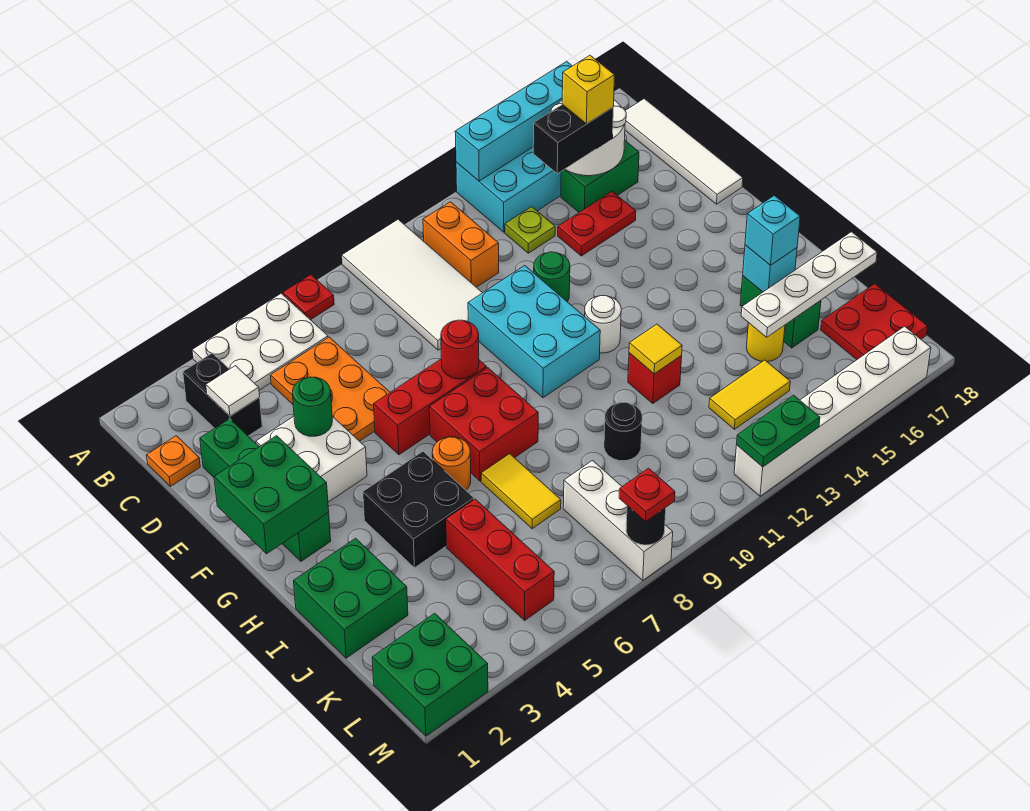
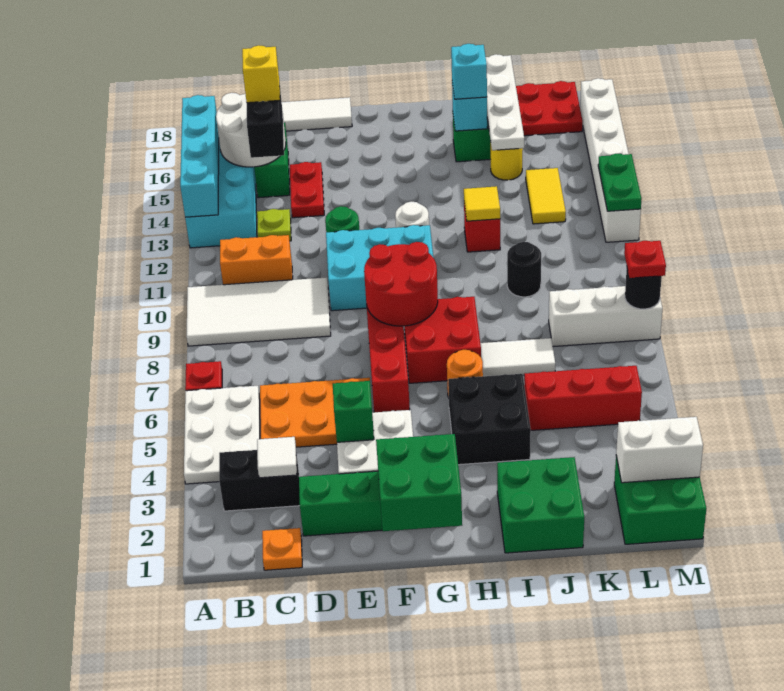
green round brick E4 level 2 -> green brick E4 level 2
red round brick F8 level 2 -> red round brick F8:G9 level 2
yellow tile I7:J7 level 1 -> white tile I7:J7 level 1
none -> white brick L2:M2 level 2

